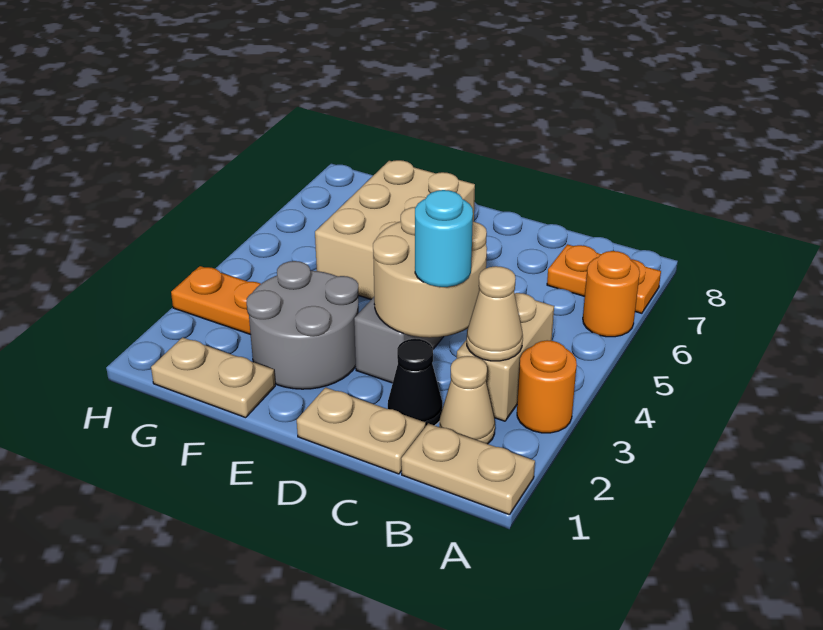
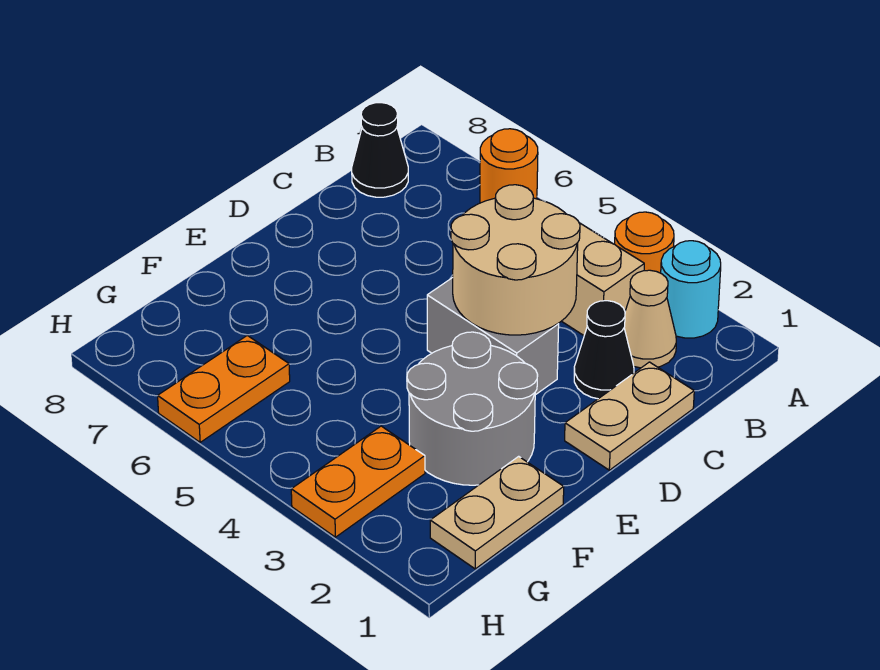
tan plate A1:B1 level 1 -> none
orange plate A7:B7 level 1 -> orange plate G6:H6 level 1
tan cone B3 level 2 -> none
none -> black cone B8 level 1
cyan round brick C3 level 3 -> cyan round brick A2 level 1
tan brick E5:F7 level 1 -> none

